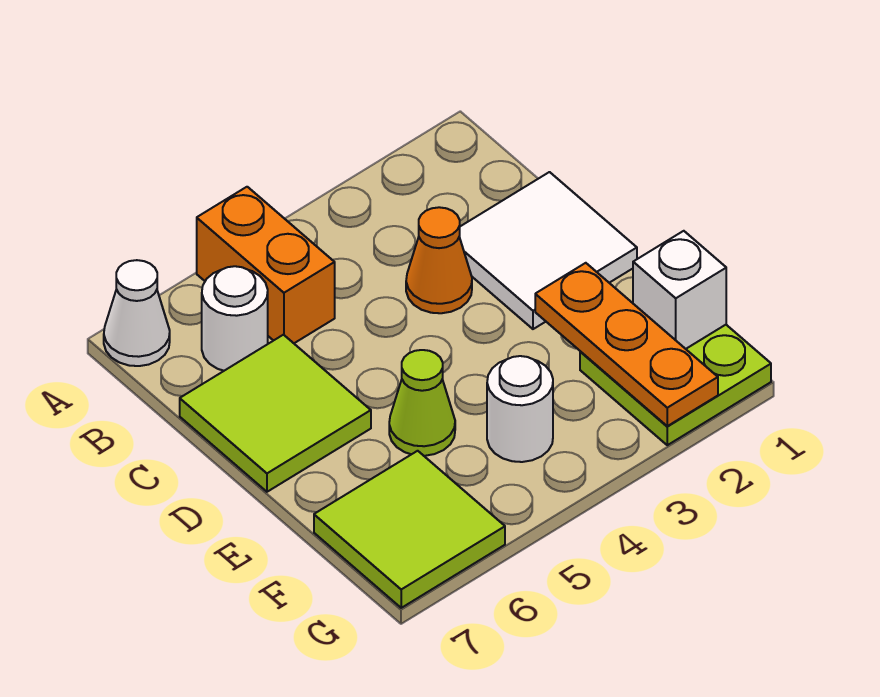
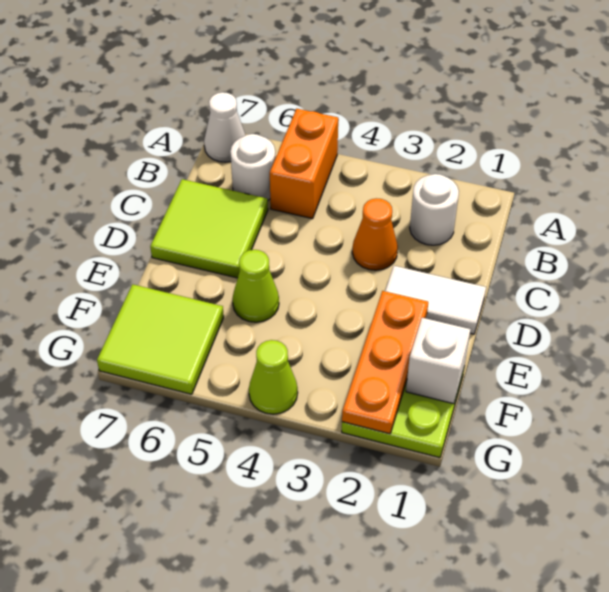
white tile C1:D2 level 1 -> white tile D1:D2 level 1
white round brick F4 level 1 -> white round brick B2 level 1
none -> lime cone G4 level 1

